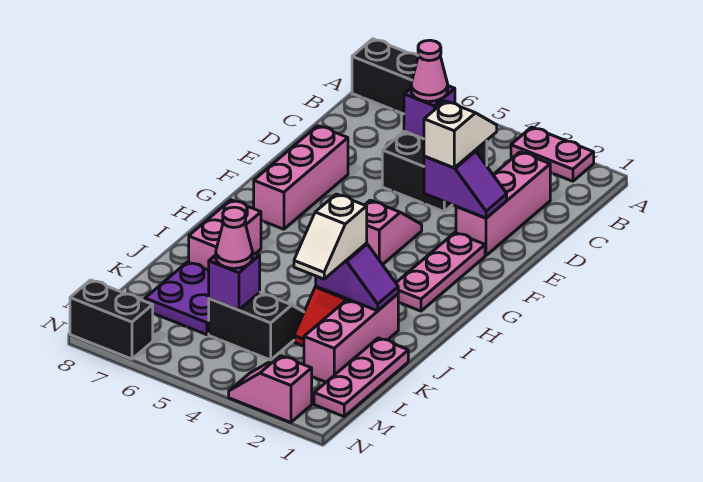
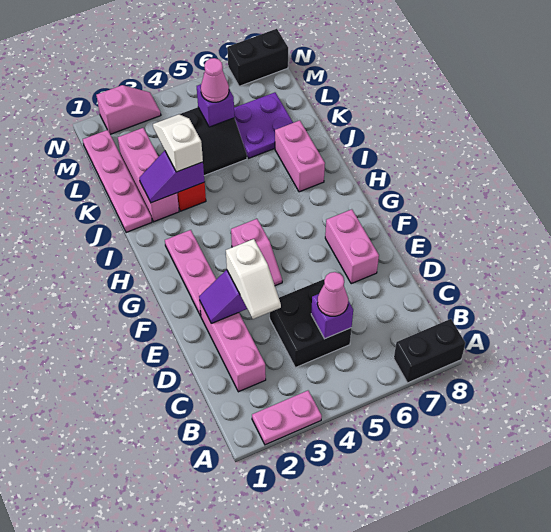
pink brick E7:G7 level 1 -> pink brick E7:F7 level 1
pink plate K1:M1 level 1 -> pink plate J1:M1 level 1

